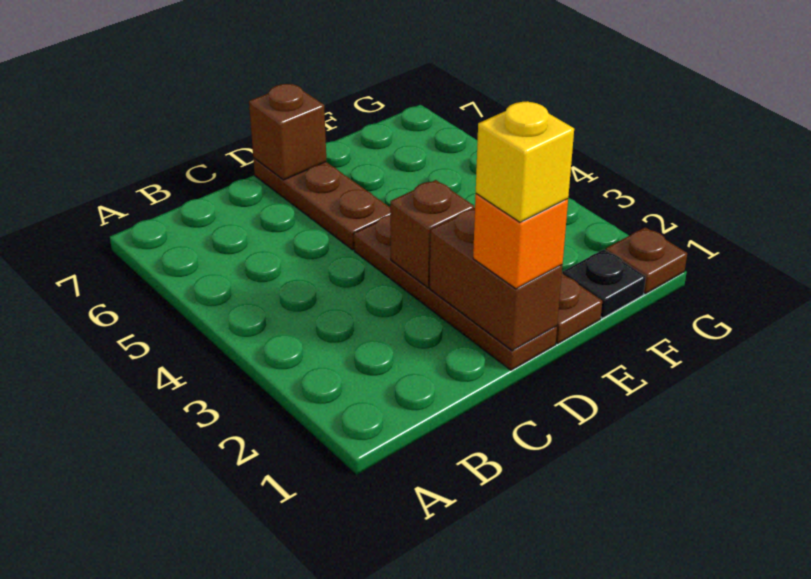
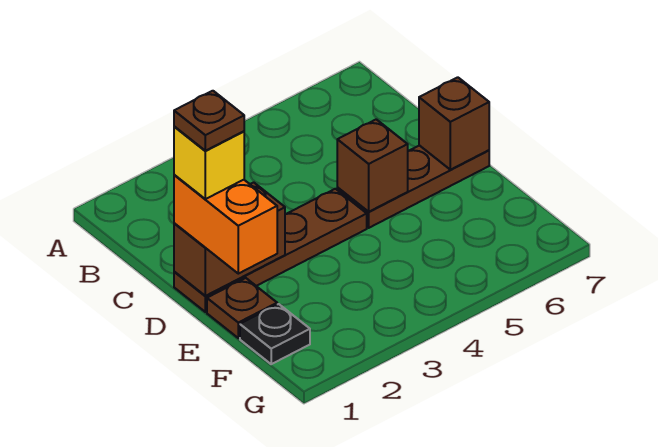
orange brick D1 level 3 -> orange brick D1:E1 level 3
brown brick D3 level 2 -> brown brick D5 level 2
brown plate G1 level 1 -> brown plate D1 level 5

